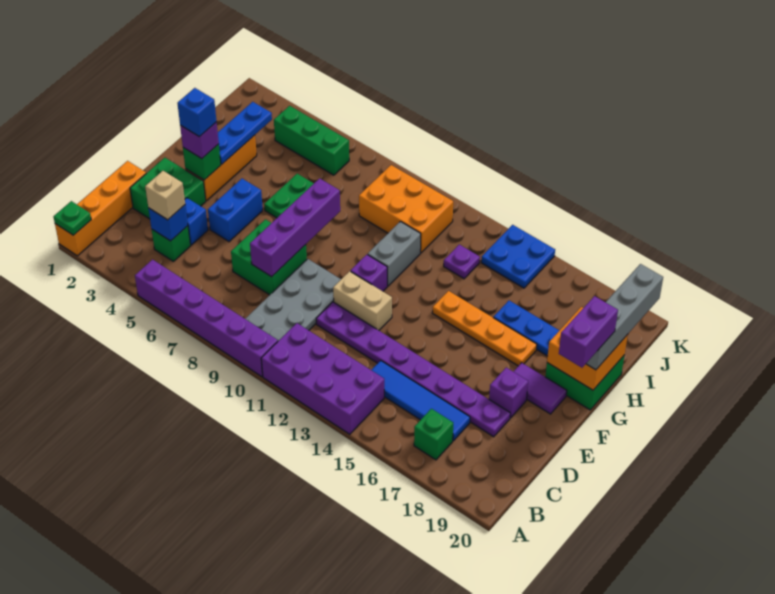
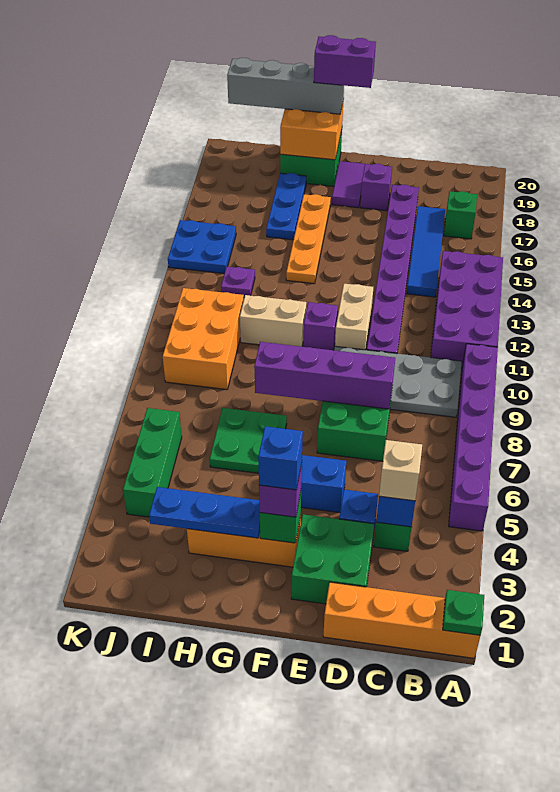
grey brick G11:H11 level 1 -> tan brick G11:H11 level 1

